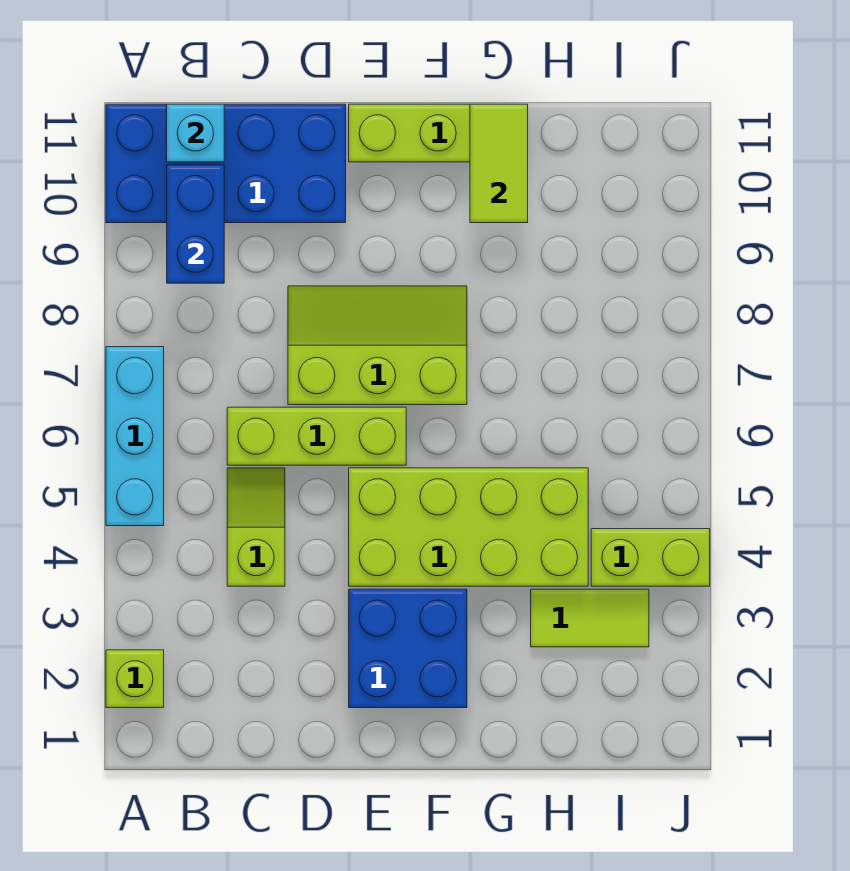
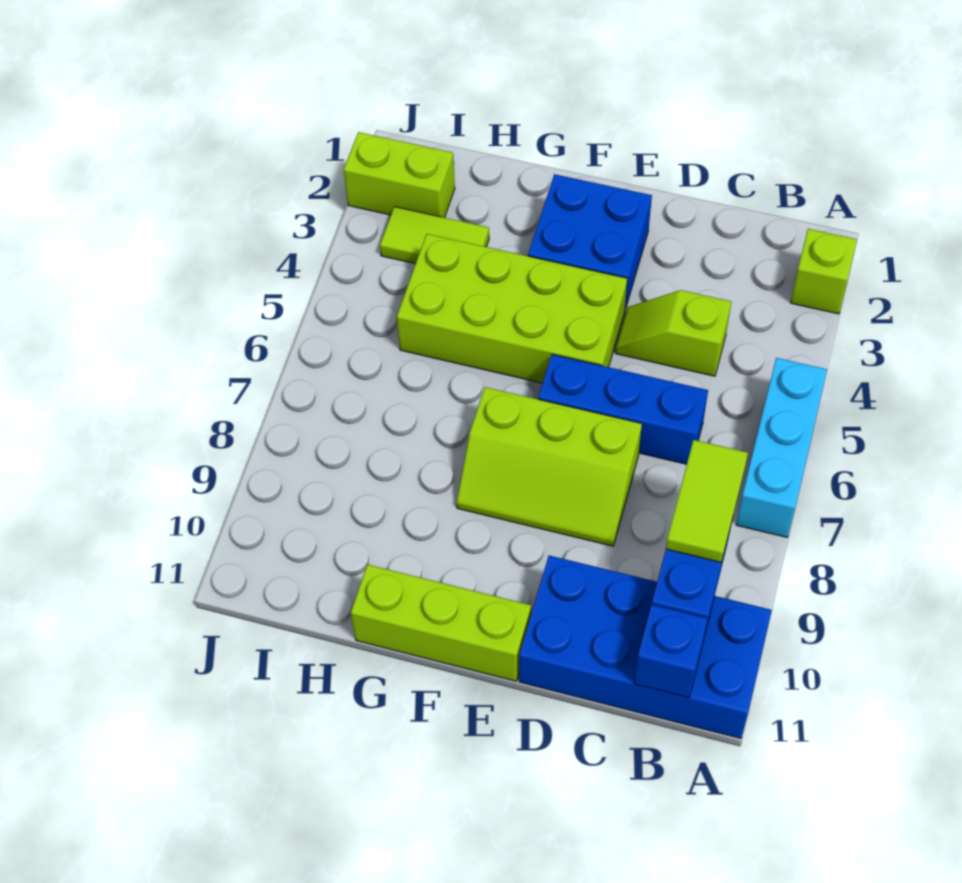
cyan brick B11 level 2 -> blue brick B11 level 2
lime slope C4:C5 level 1 top 4 -> lime slope C4:D4 level 1 top C
lime brick C6:E6 level 1 -> blue brick C6:E6 level 1
lime tile G10:G11 level 2 -> lime tile B8:B9 level 3
lime brick I4:J4 level 1 -> lime brick I2:J2 level 1

